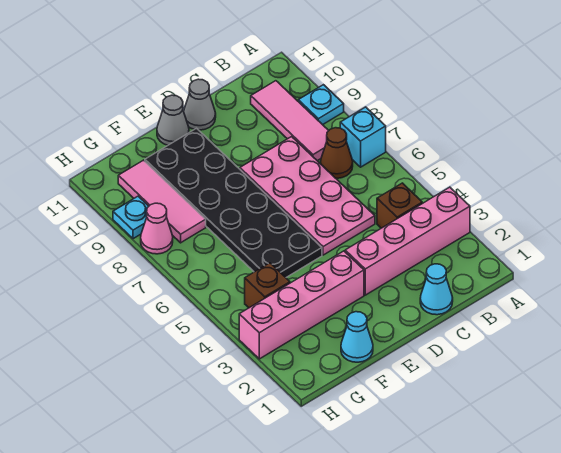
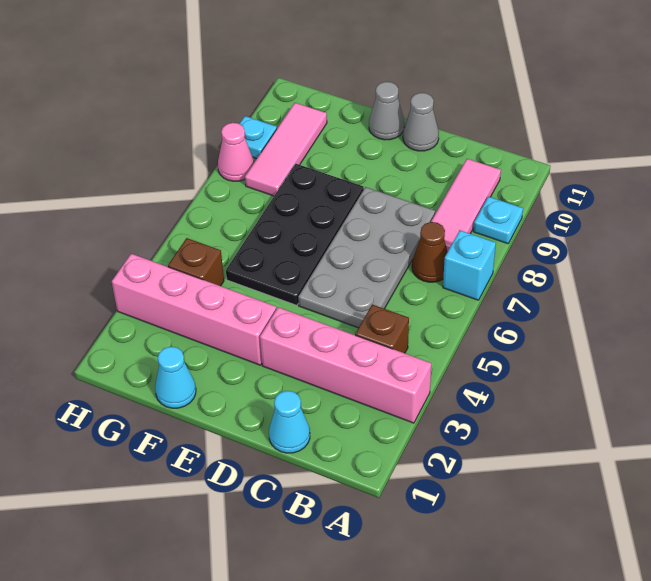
pink plate C5:D8 level 1 -> grey plate C5:D8 level 1
black plate E5:F10 level 1 -> black plate E5:F8 level 1

